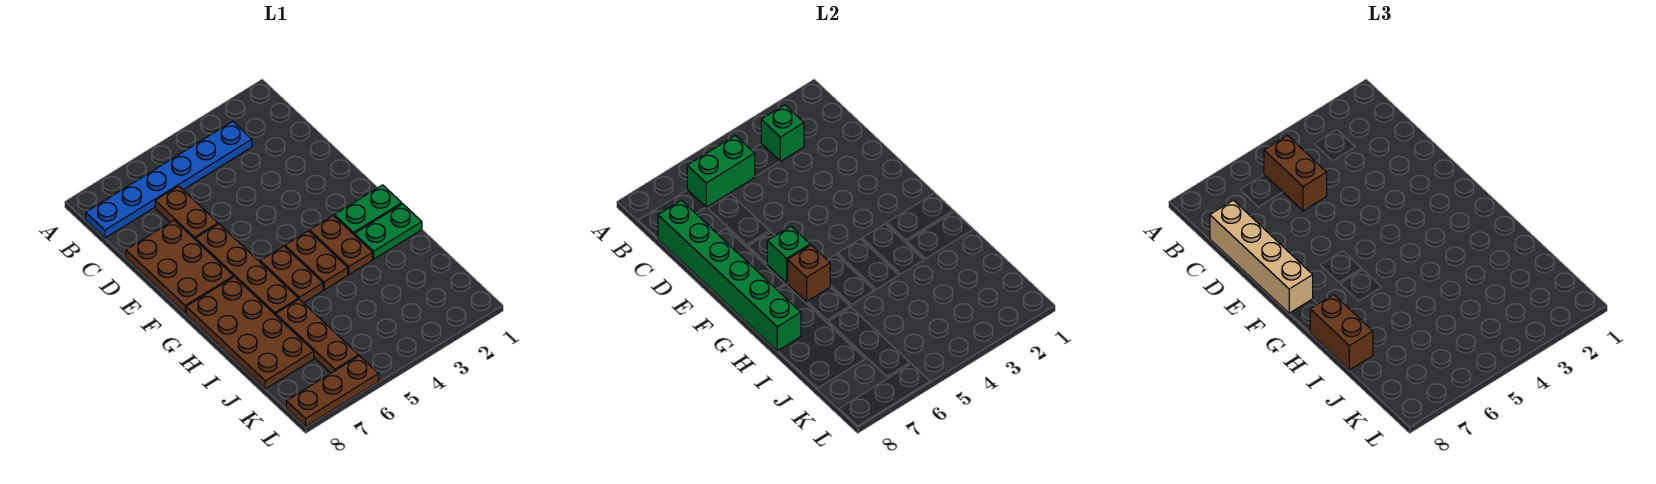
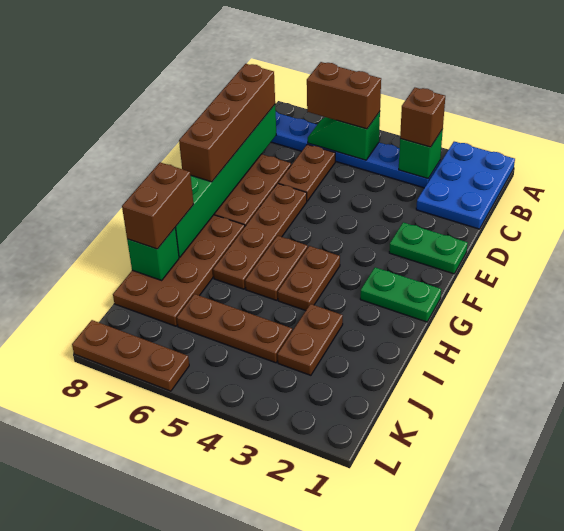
none -> blue plate A1:C2 level 1
green brick B5:B6 level 2 -> green slope B5:B6 level 2 top 5
brown brick B5:C5 level 3 -> brown brick B5:B6 level 3
tan brick C8:F8 level 3 -> brown brick C8:F8 level 3
green brick F6 level 2 -> green brick I8 level 2
brown plate G3:H3 level 1 -> brown plate I3:J3 level 1
brown brick G6 level 2 -> brown brick B3 level 3
green plate H1:H2 level 1 -> green plate E1:E2 level 1
brown plate I6:K6 level 1 -> brown plate J4:J6 level 1

